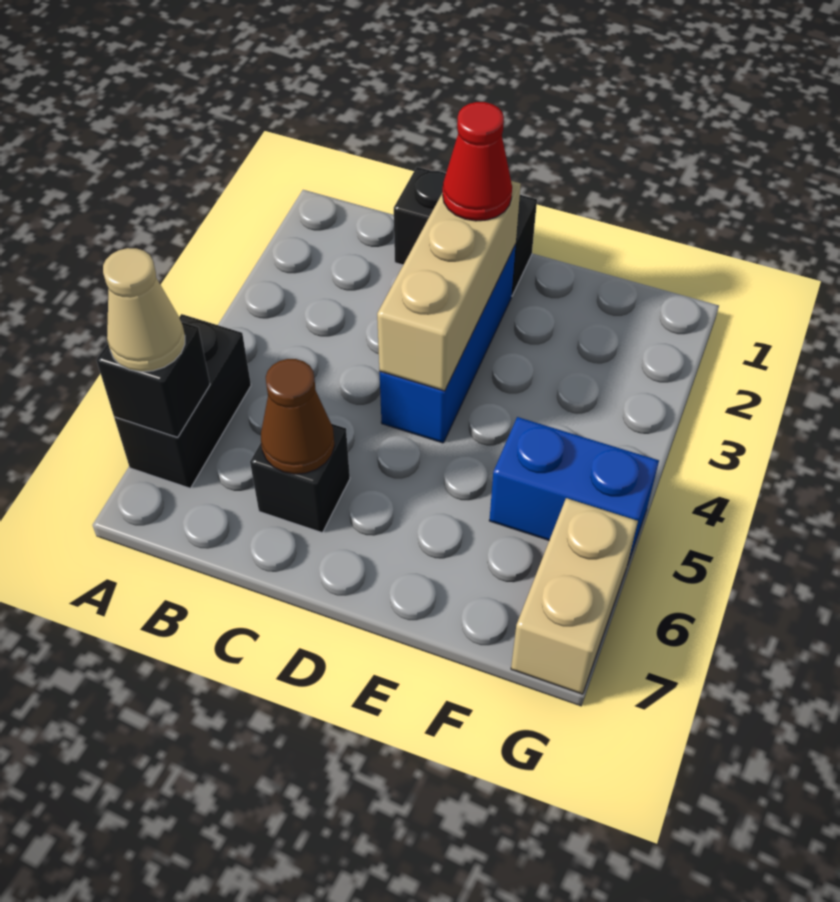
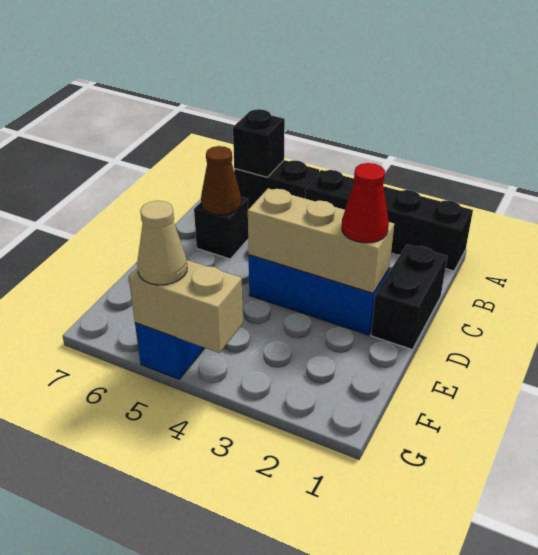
none -> black brick A1:A4 level 1
tan cone A6 level 3 -> tan cone G5 level 3
tan brick G6:G7 level 1 -> tan brick G4:G5 level 2

